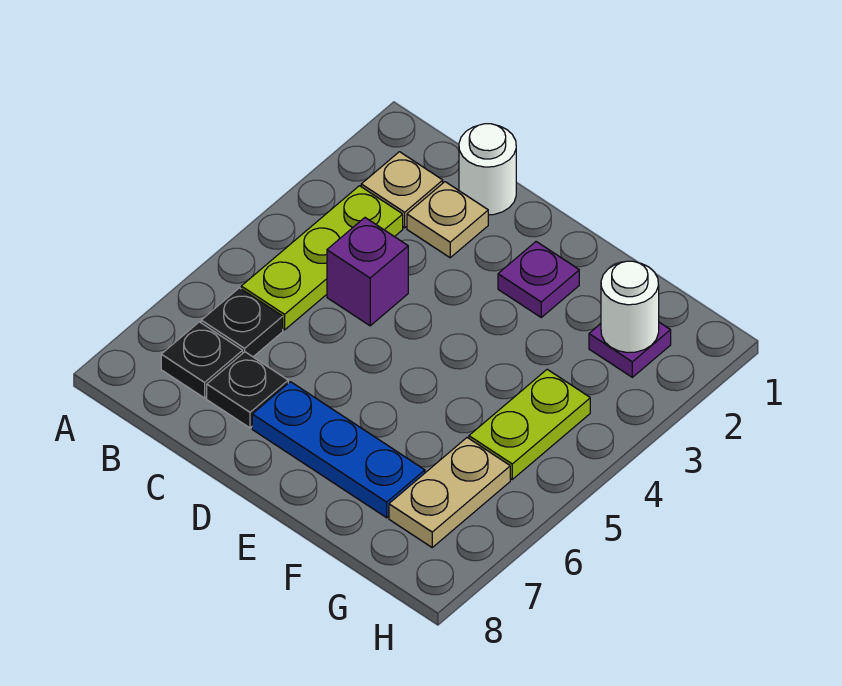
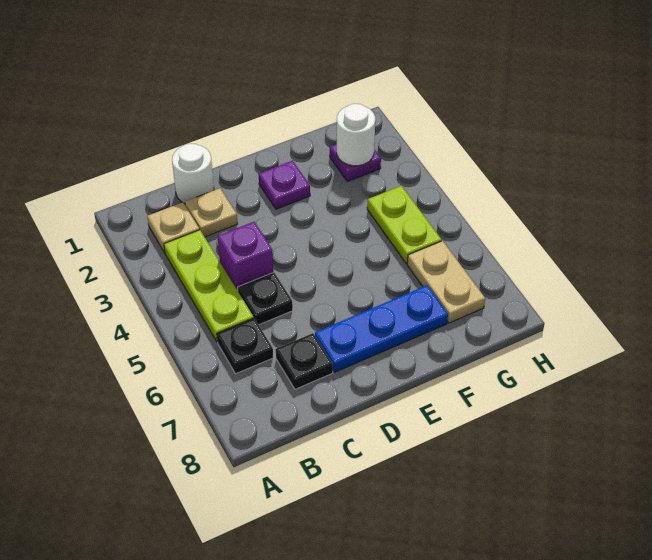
black plate B7 level 1 -> black plate C5 level 1

